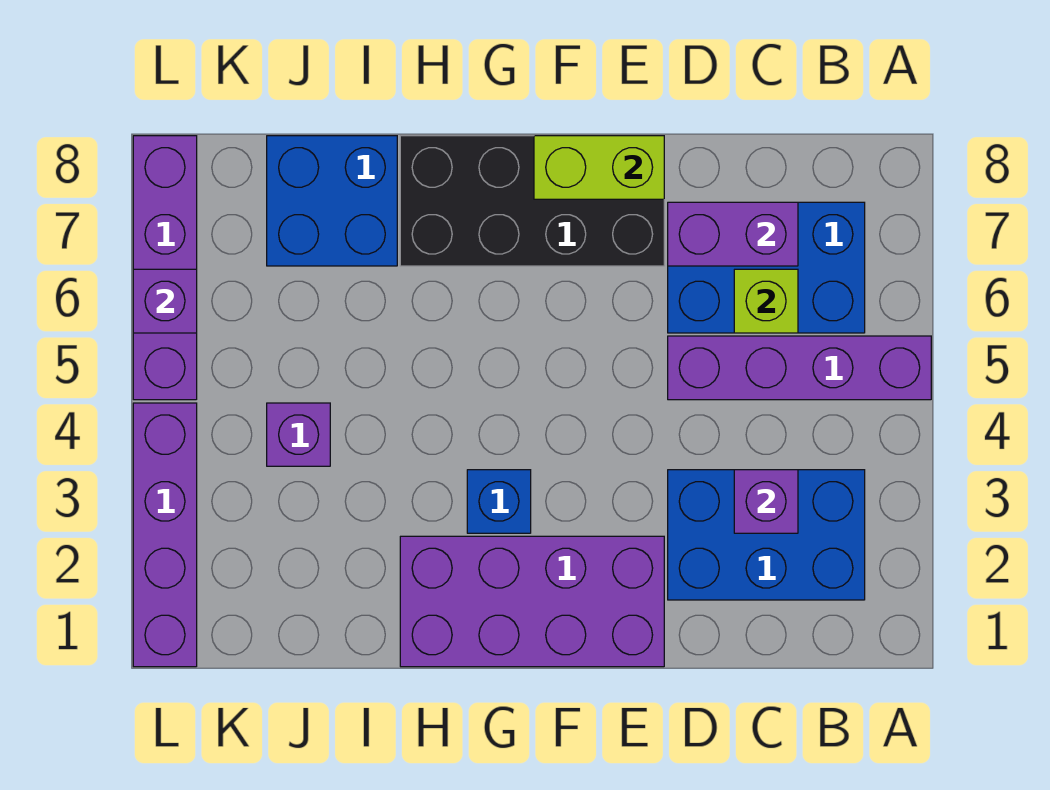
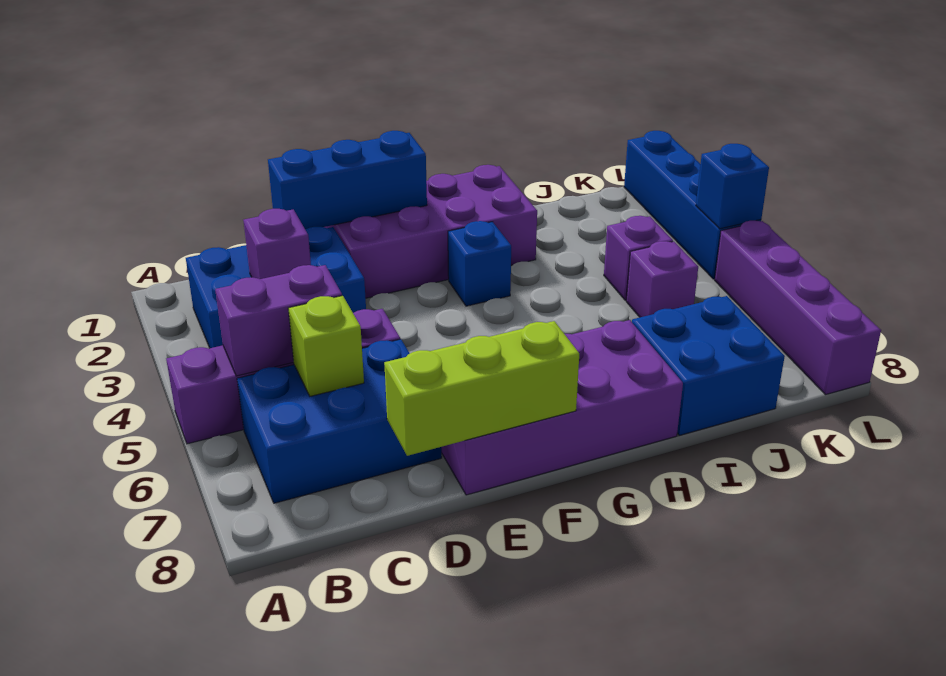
purple brick C7:D7 level 2 -> purple brick B5:C5 level 2
none -> blue brick D1:F1 level 2
black brick E7:H8 level 1 -> purple brick E7:H8 level 1
lime brick E8:F8 level 2 -> lime brick D8:F8 level 2
purple brick L1:L4 level 1 -> blue brick L1:L4 level 1
none -> blue brick L4 level 2
purple brick L6 level 2 -> purple brick J5 level 1

